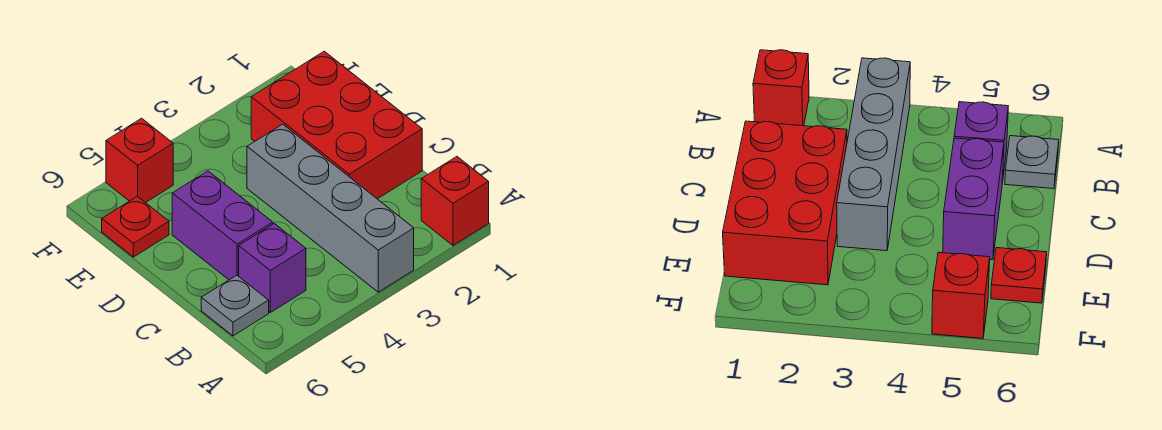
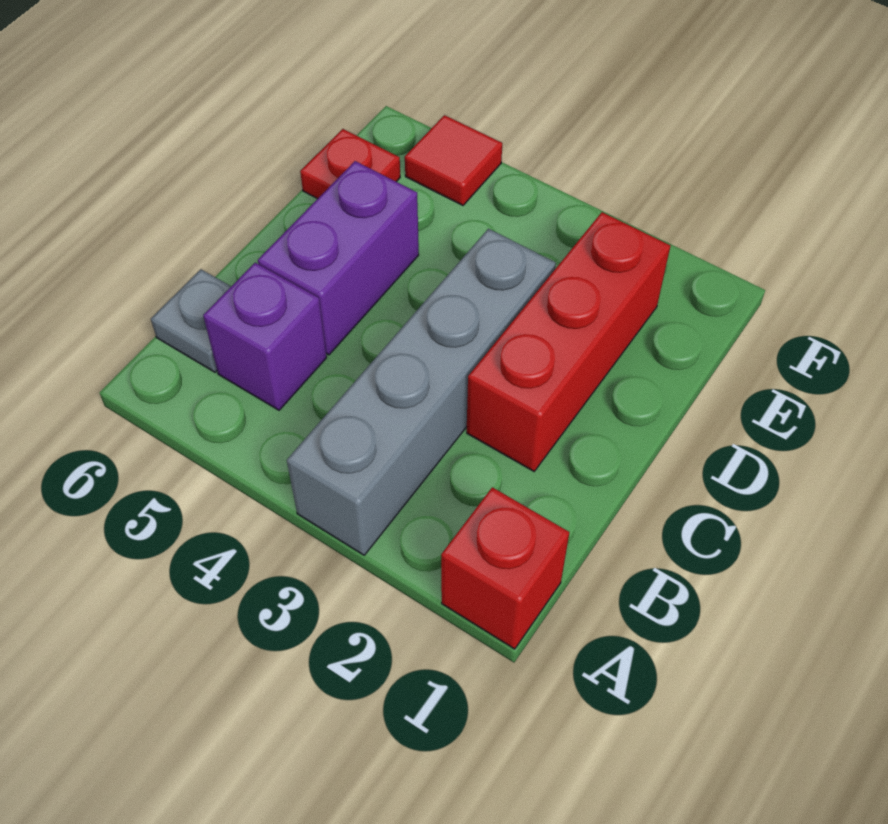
red brick C1:E2 level 1 -> red brick C2:E2 level 1
red brick F5 level 1 -> red tile F5 level 1

